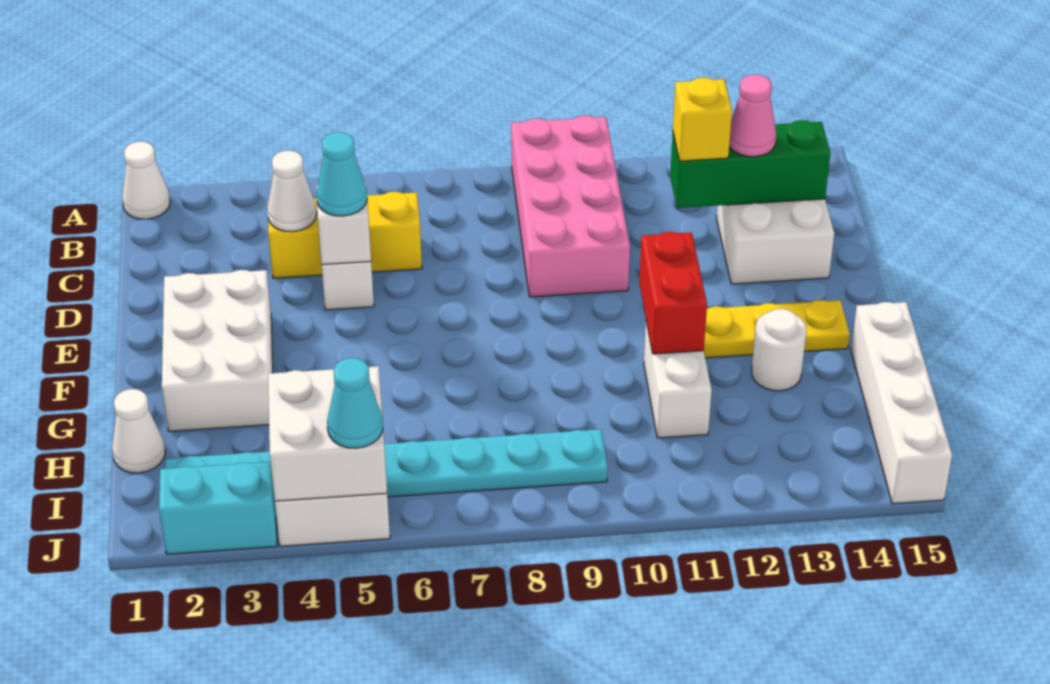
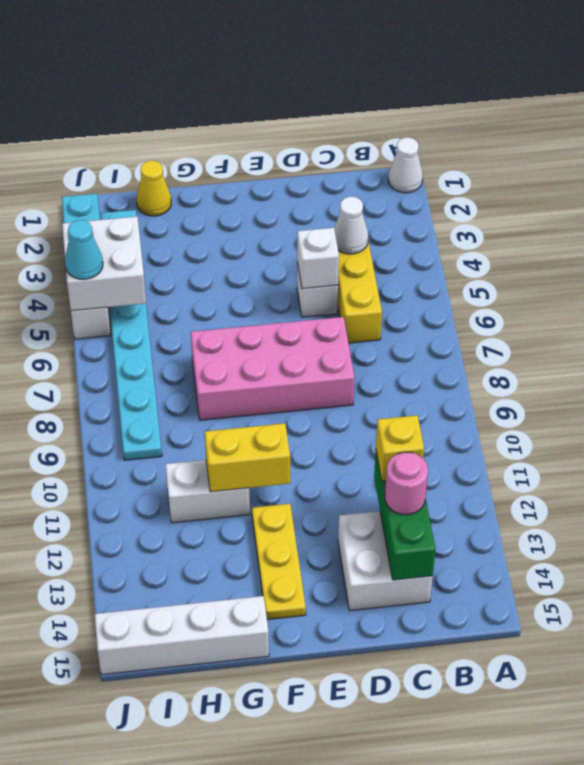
pink brick A9:D10 level 1 -> pink brick D7:G8 level 1
pink cone C13 level 3 -> pink round brick C13 level 3
cyan cone D5 level 3 -> none
white brick E2:G3 level 1 -> none
red brick F11:G11 level 2 -> yellow brick F11:G11 level 2
white round brick G13 level 1 -> none
white cone H1 level 1 -> yellow cone H1 level 1

